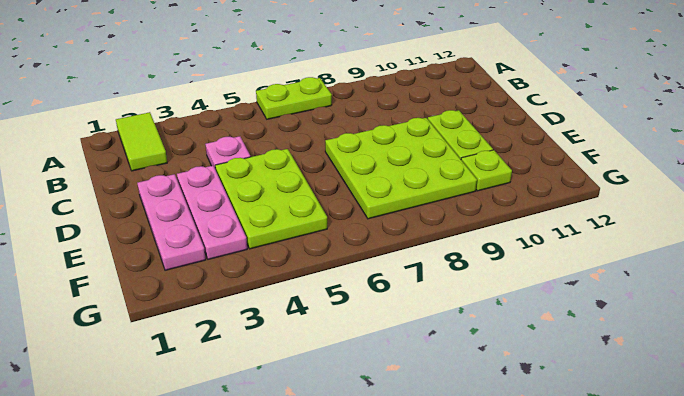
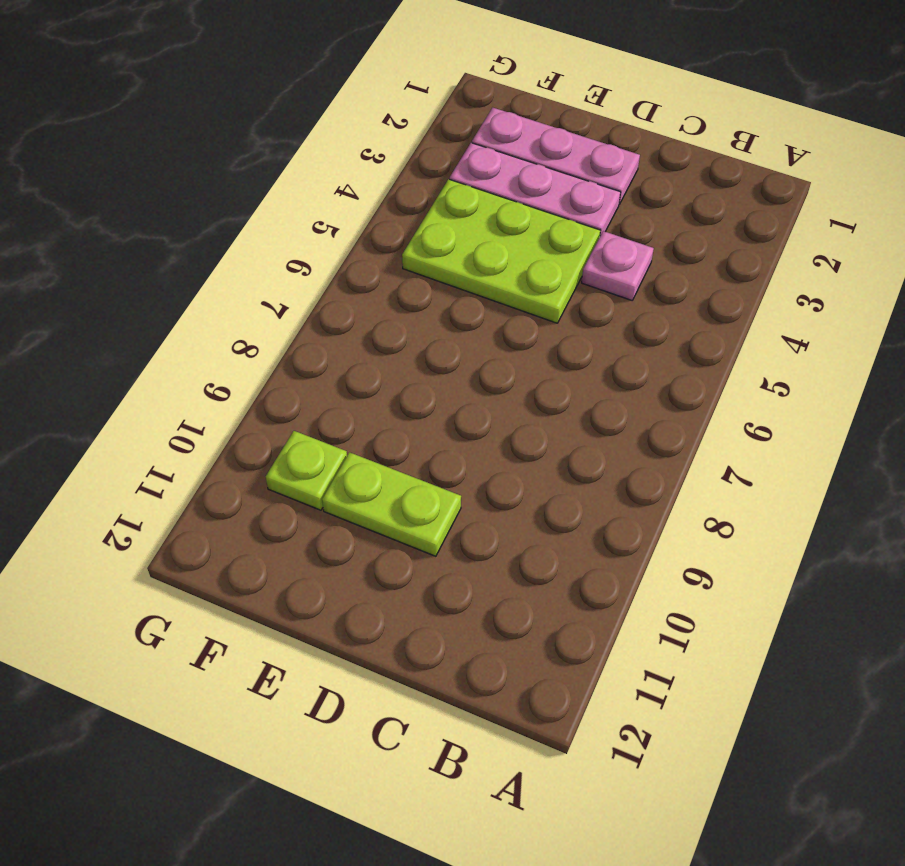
lime tile A2:B2 level 1 -> none
lime plate A6:A7 level 1 -> none
lime plate D7:F9 level 1 -> none

